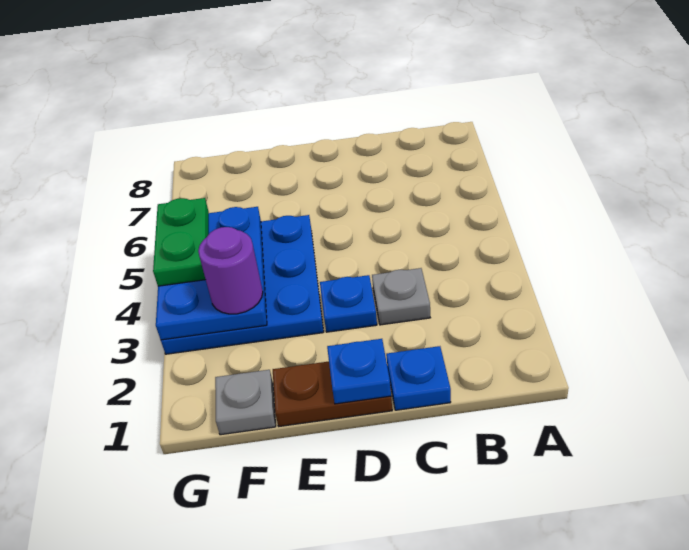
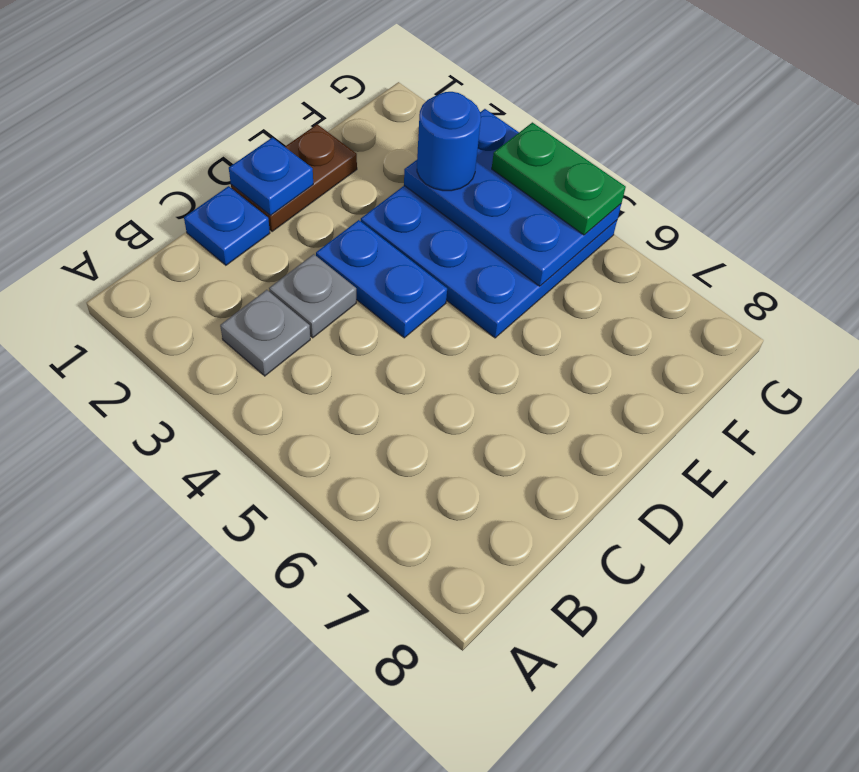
blue plate D3 level 1 -> blue plate D3:D4 level 1
grey plate F1 level 1 -> grey plate B3 level 1
purple round brick F3 level 3 -> blue round brick F3 level 3

